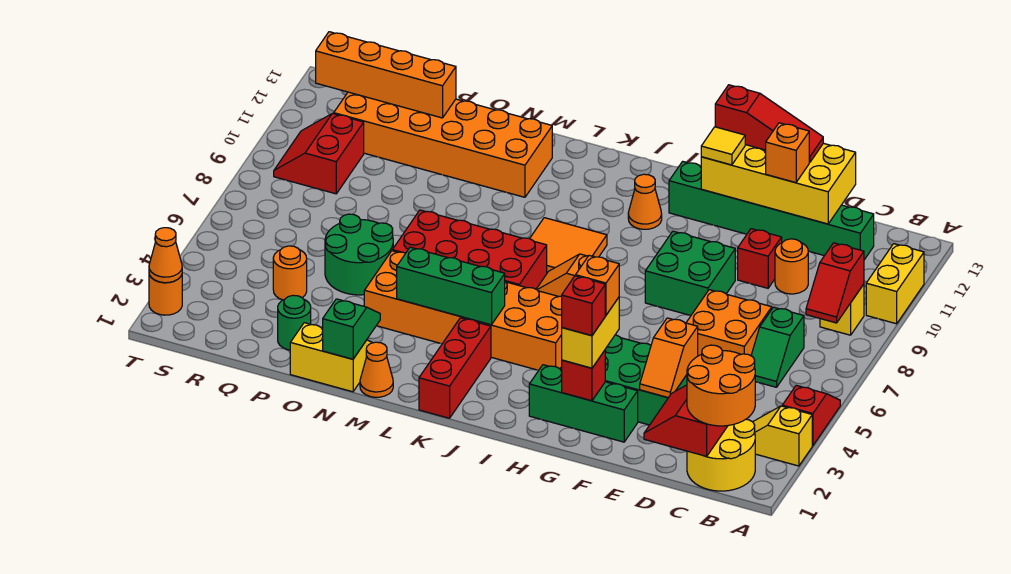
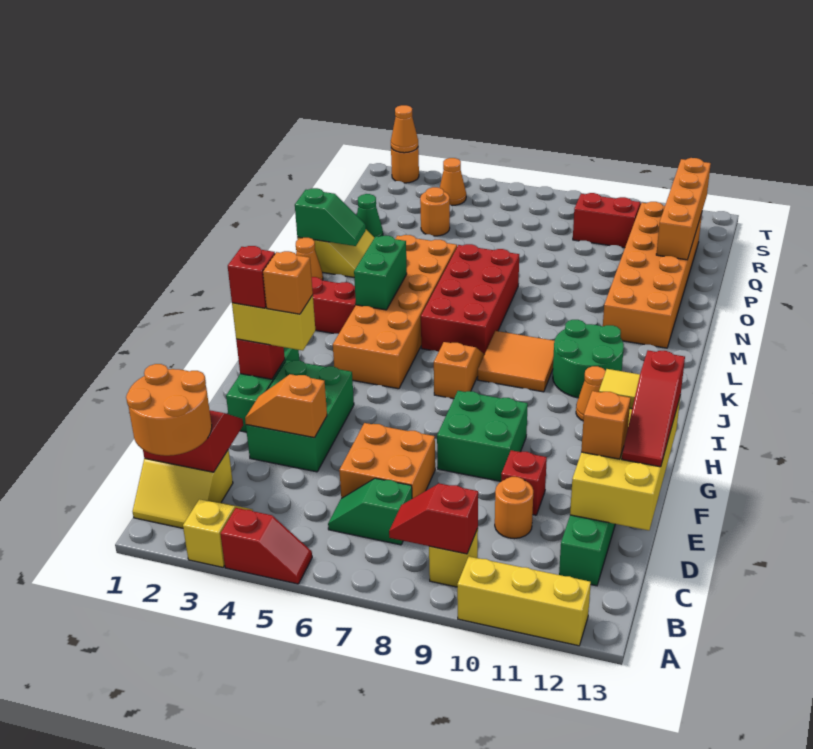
yellow brick A10:A11 level 1 -> yellow brick A10:A12 level 1
yellow round brick B1:C2 level 1 -> yellow slope B1:C2 level 1 top C
green brick K4:M4 level 2 -> green brick K4:L4 level 2
green round brick O5:P6 level 1 -> green round brick J10:K11 level 1
green round brick P2 level 1 -> green cone P2 level 1
none -> orange cone S4 level 1

